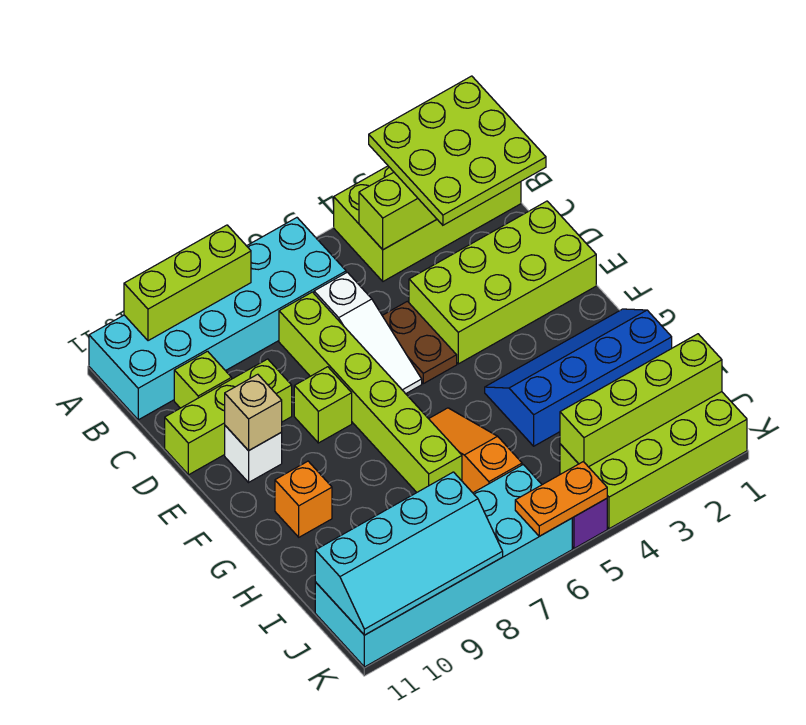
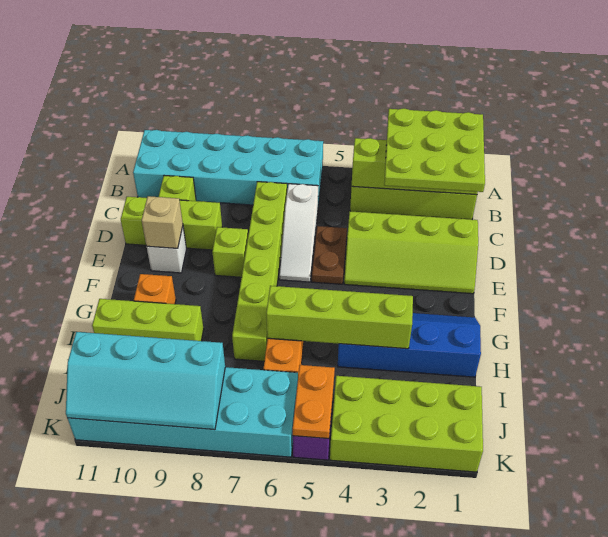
lime brick A8:A10 level 2 -> lime brick H9:H11 level 1
lime brick D1:E4 level 1 -> lime slope D1:E4 level 1 top D
lime brick J1:J4 level 2 -> lime brick H3:H6 level 2
orange plate K5:K6 level 2 -> orange plate J5:K5 level 2

